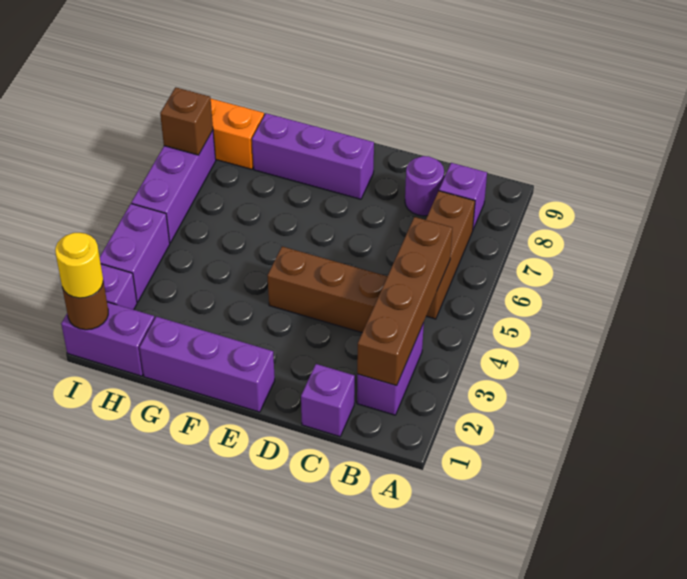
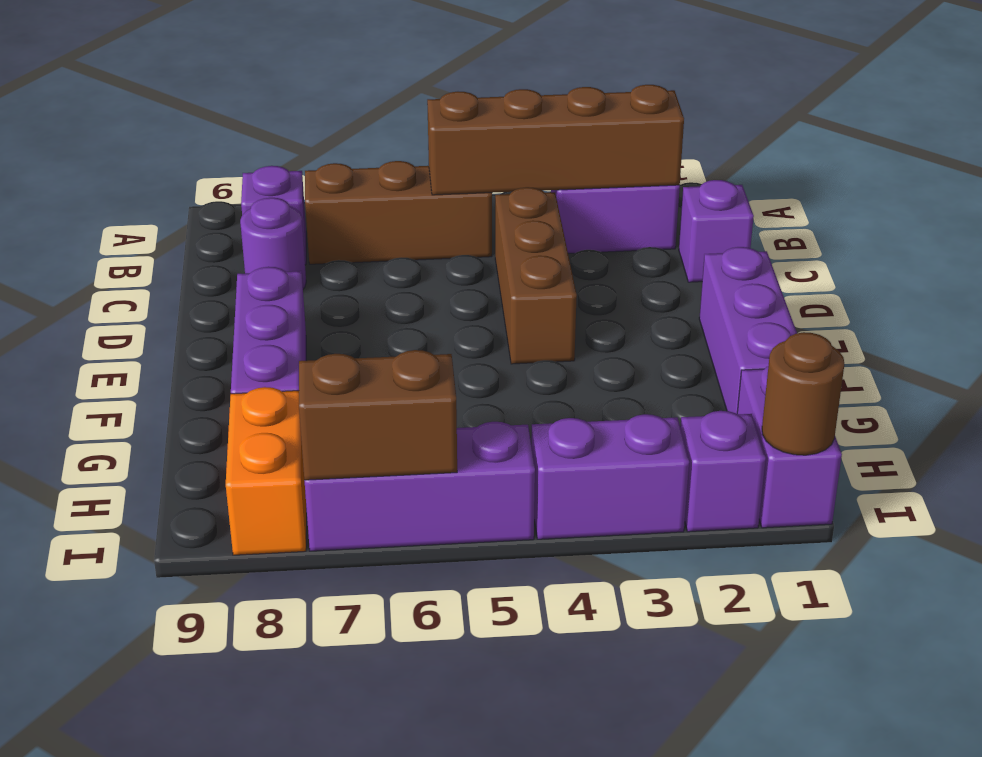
yellow round brick I1 level 3 -> none
brown brick I7 level 2 -> brown brick I6:I7 level 2

